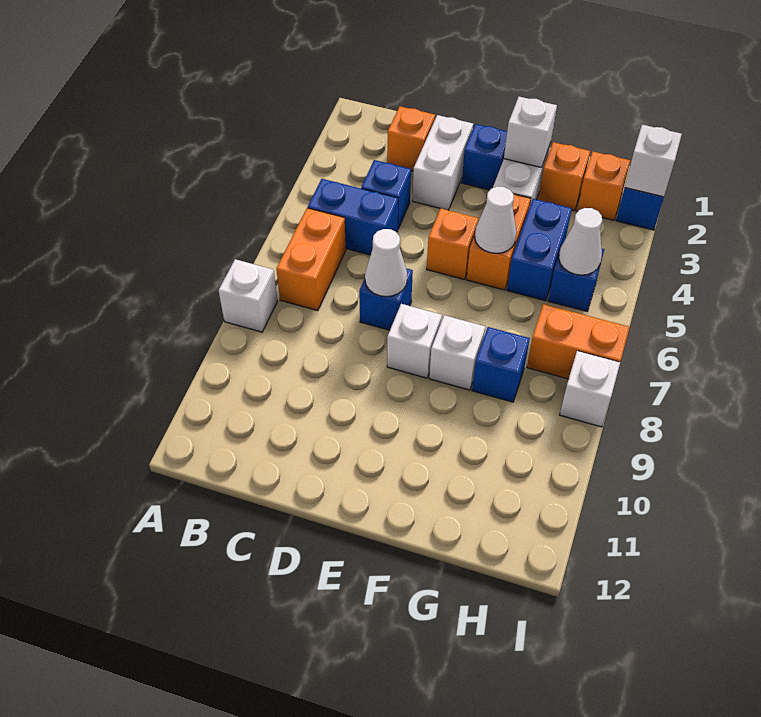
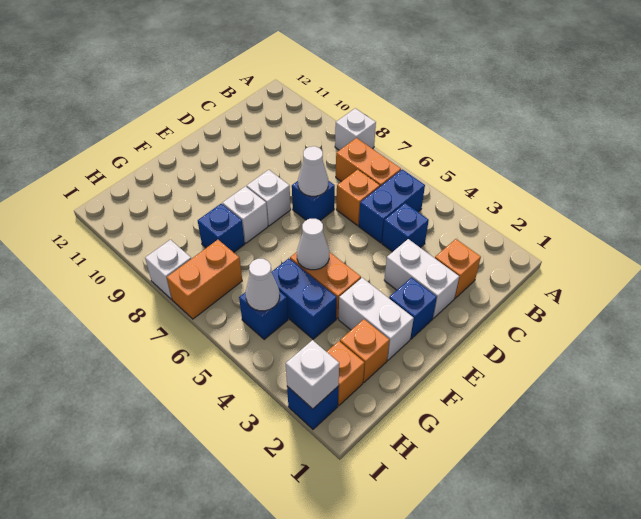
orange brick E5 level 1 -> orange brick C6 level 1
white brick F2 level 2 -> none

